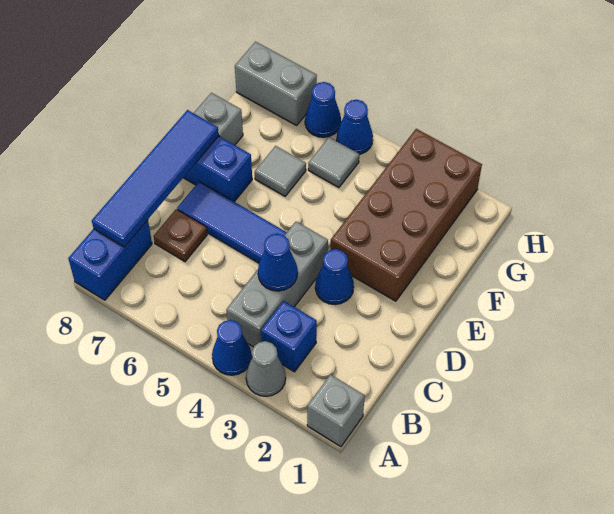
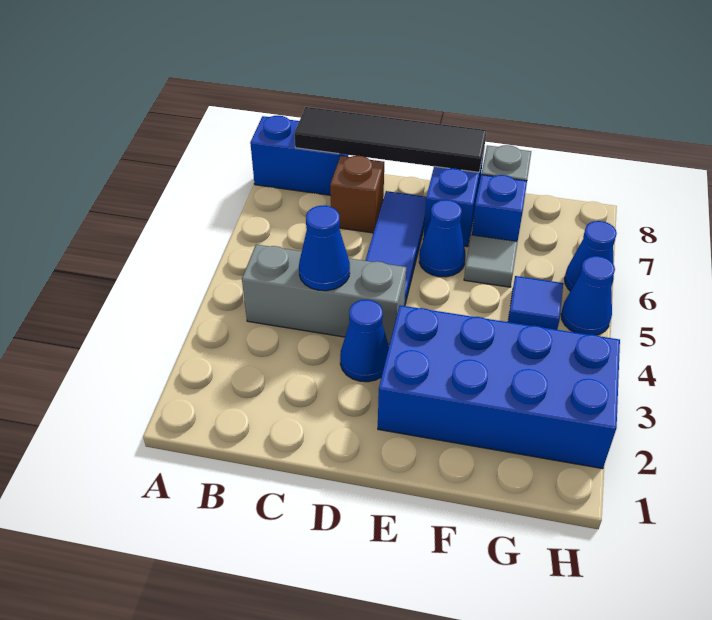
grey brick A1 level 1 -> none
grey cone A3 level 1 -> none
blue cone A4 level 1 -> blue cone E6 level 1
blue brick B3 level 1 -> blue brick F7 level 1
blue tile B8:E8 level 2 -> black tile B8:E8 level 2
brown plate C7 level 1 -> brown brick C7 level 1
brown brick E2:H3 level 1 -> blue brick E2:H3 level 1
grey tile G5 level 1 -> blue tile G5 level 1
grey brick H7:H8 level 1 -> none

